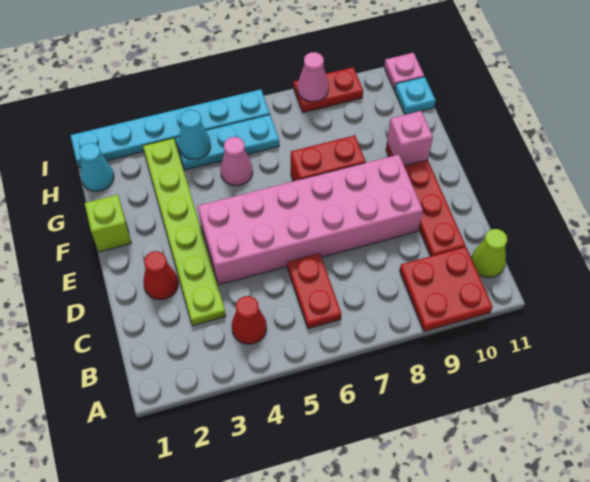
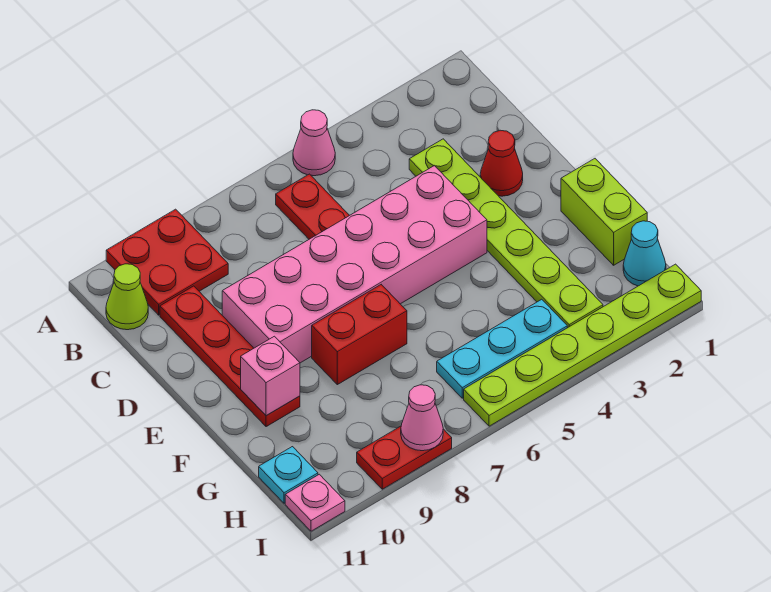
red cone B4 level 1 -> none
lime brick F1 level 1 -> lime brick F1:G1 level 1
pink cone G5 level 1 -> pink cone A5 level 1
cyan cone H4 level 2 -> none
cyan plate I1:I6 level 1 -> lime plate I1:I6 level 1

